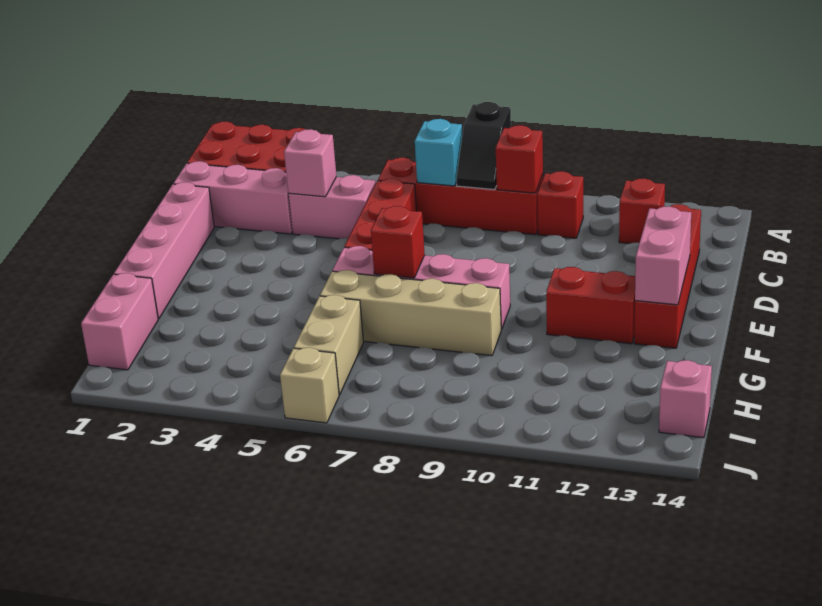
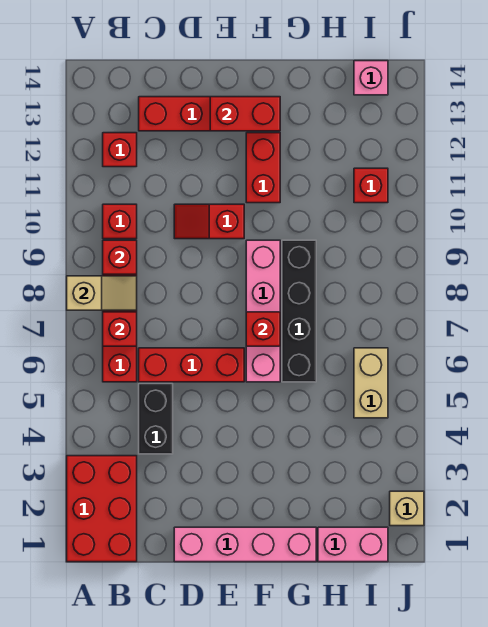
black slope A8:B8 level 2 top A -> tan slope A8:B8 level 2 top A
cyan brick B7 level 2 -> red brick B7 level 2
pink brick C1:C3 level 1 -> none
pink brick C4:C5 level 1 -> black brick C4:C5 level 1
pink brick C4 level 2 -> none
none -> red slope D10:E10 level 1 top E
pink brick E13:F13 level 2 -> red brick E13:F13 level 2
tan brick G6:G9 level 1 -> black brick G6:G9 level 1
tan brick H6:I6 level 1 -> tan brick I5:I6 level 1
none -> red brick I11 level 1
tan brick J6 level 1 -> tan brick J2 level 1

